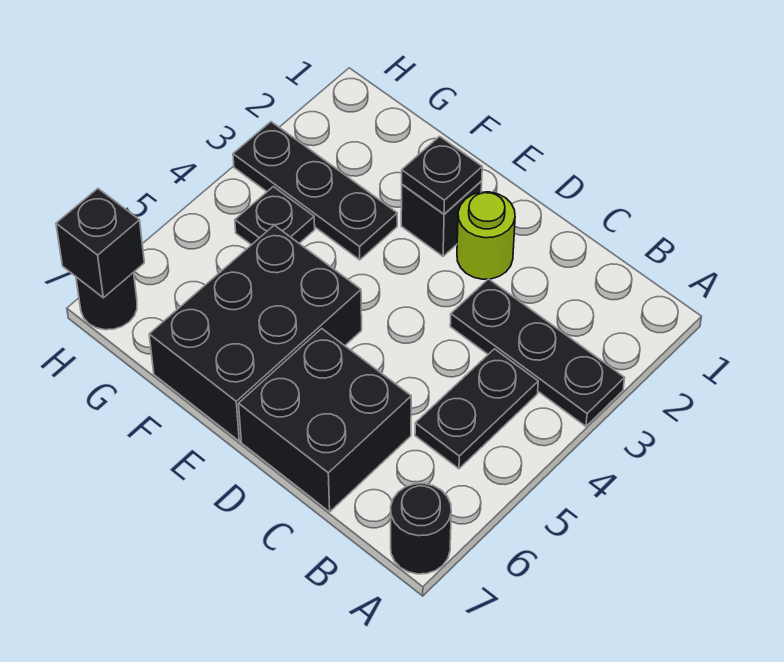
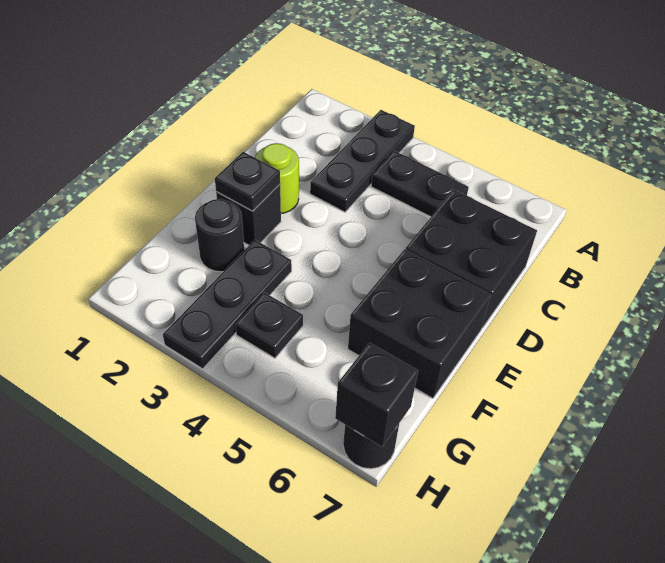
black round brick A7 level 1 -> black round brick F2 level 1
black brick E5:F7 level 1 -> black brick E6:F7 level 1

